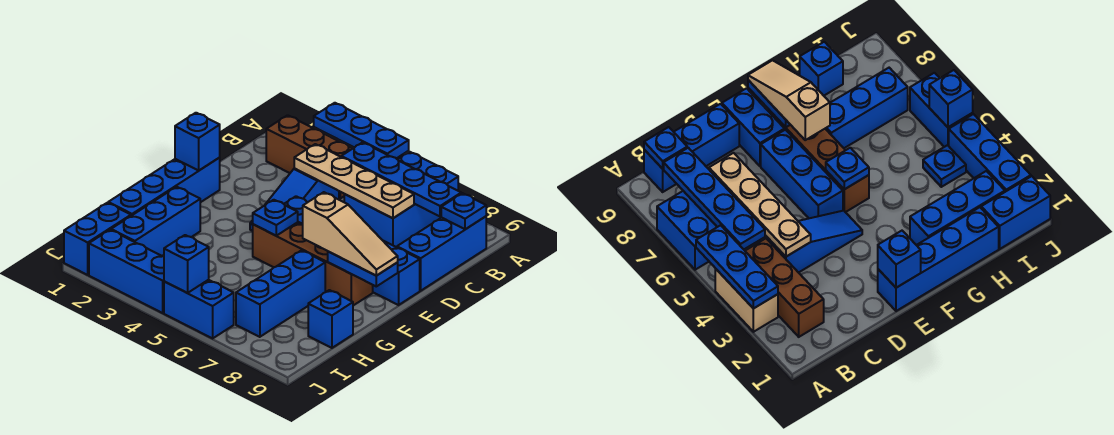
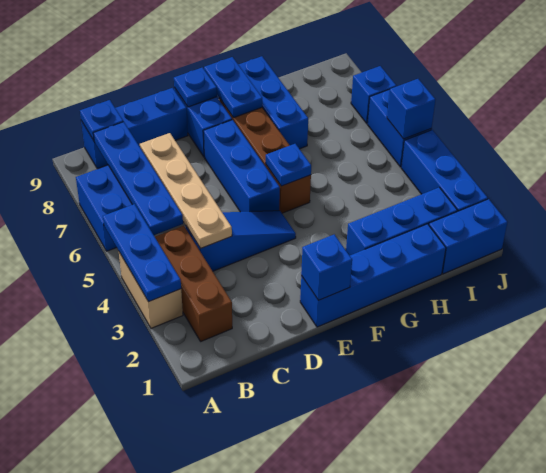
tan slope F7:F9 level 3 top 7 -> none
blue brick G7:I7 level 1 -> blue brick G7:G9 level 1
blue brick H9 level 1 -> blue brick J7 level 1
blue plate I4 level 1 -> blue plate E9 level 2

